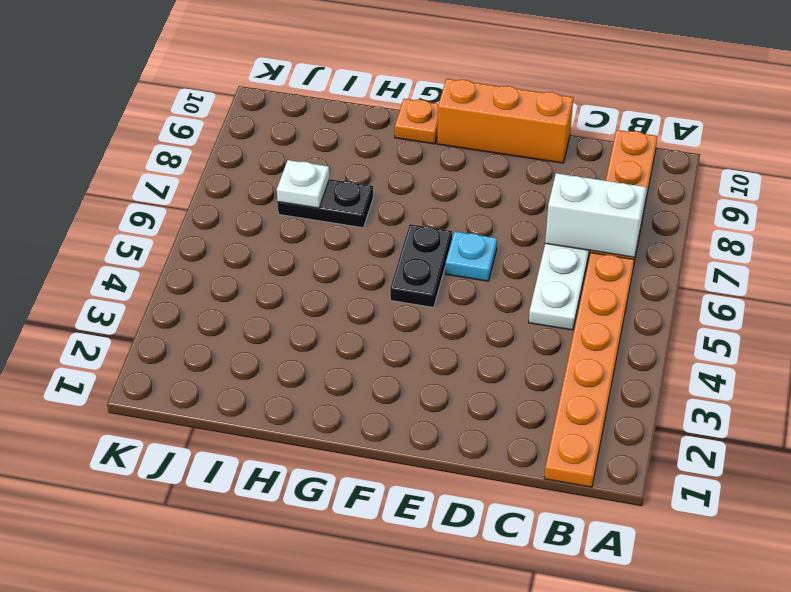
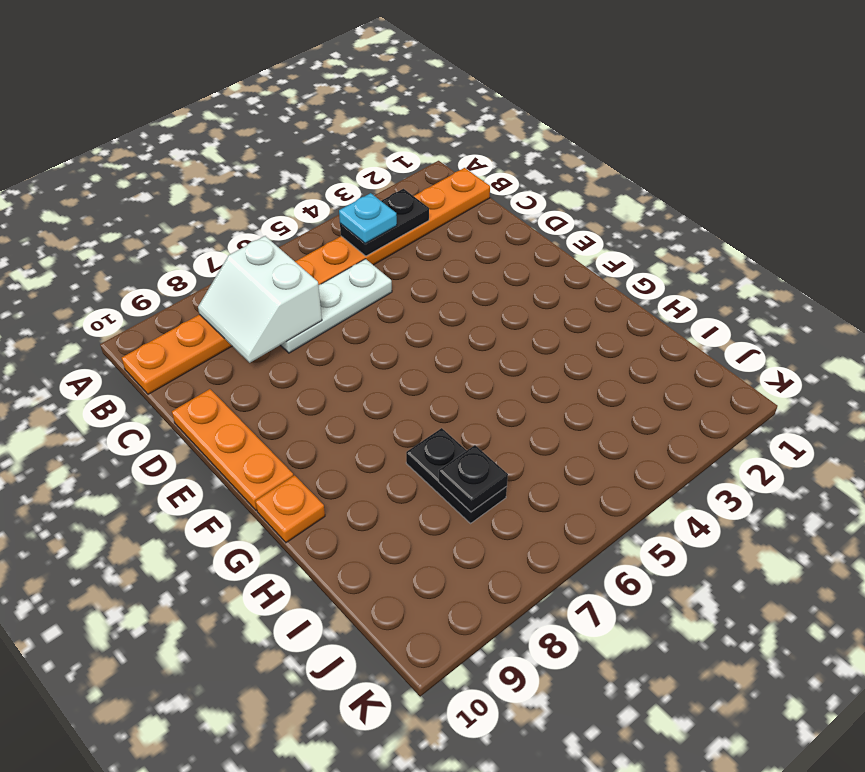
orange brick D10:F10 level 1 -> orange plate D10:F10 level 1
cyan plate E6 level 1 -> cyan plate B4 level 3
black plate F5:F6 level 1 -> black plate B3:B4 level 2
white plate I7 level 2 -> black plate I7 level 2

